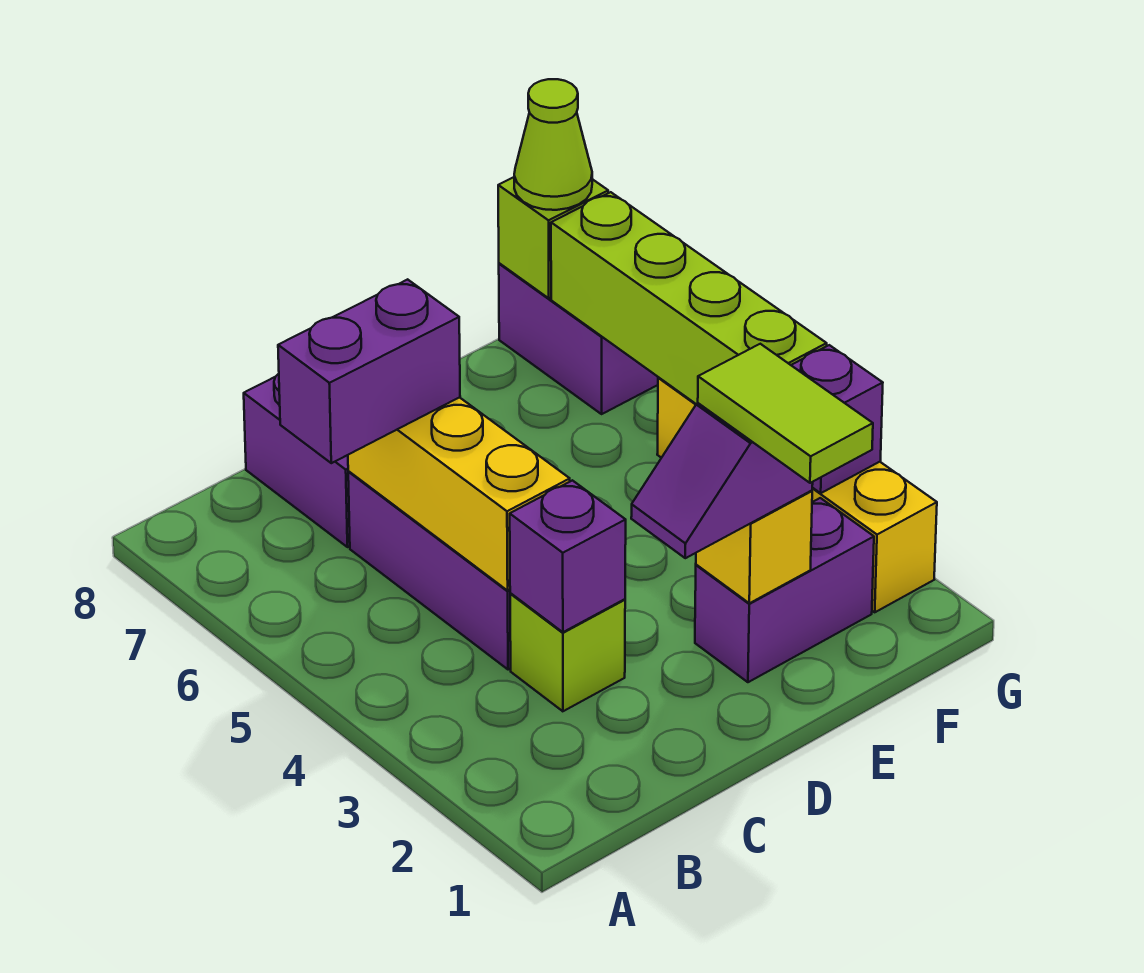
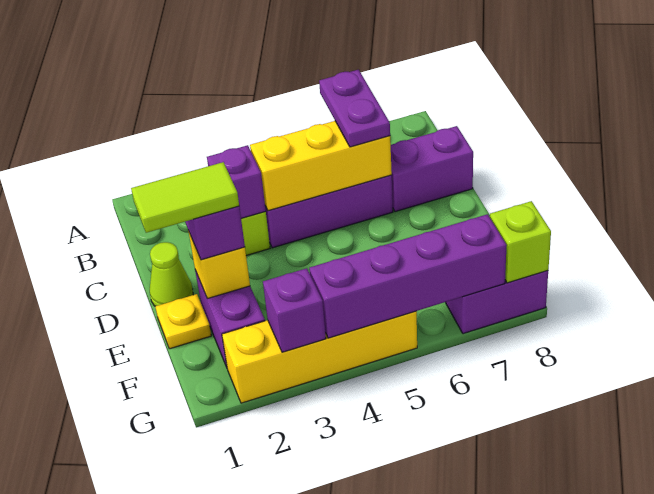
purple brick B6:C6 level 3 -> purple plate B6:C6 level 3
none -> yellow plate E1 level 1
lime brick G4:G7 level 2 -> purple brick G4:G7 level 2
lime cone G8 level 3 -> lime cone D1 level 1

